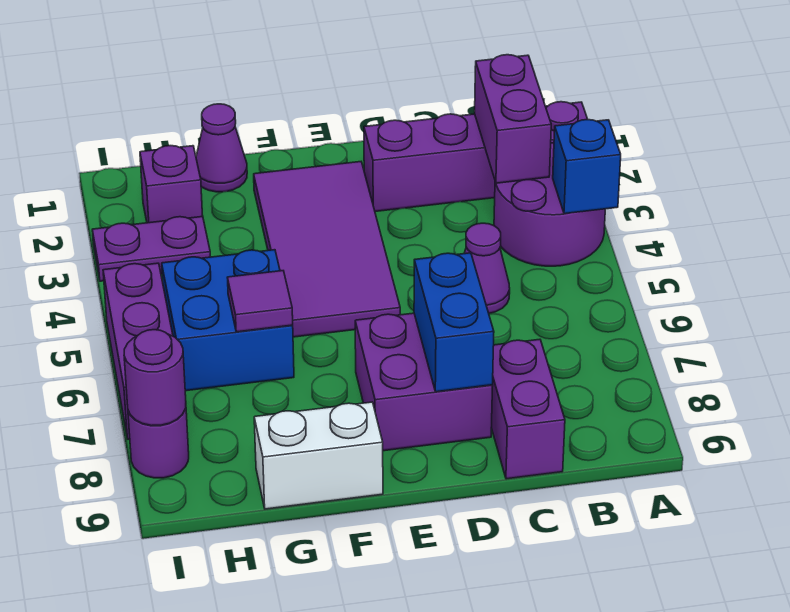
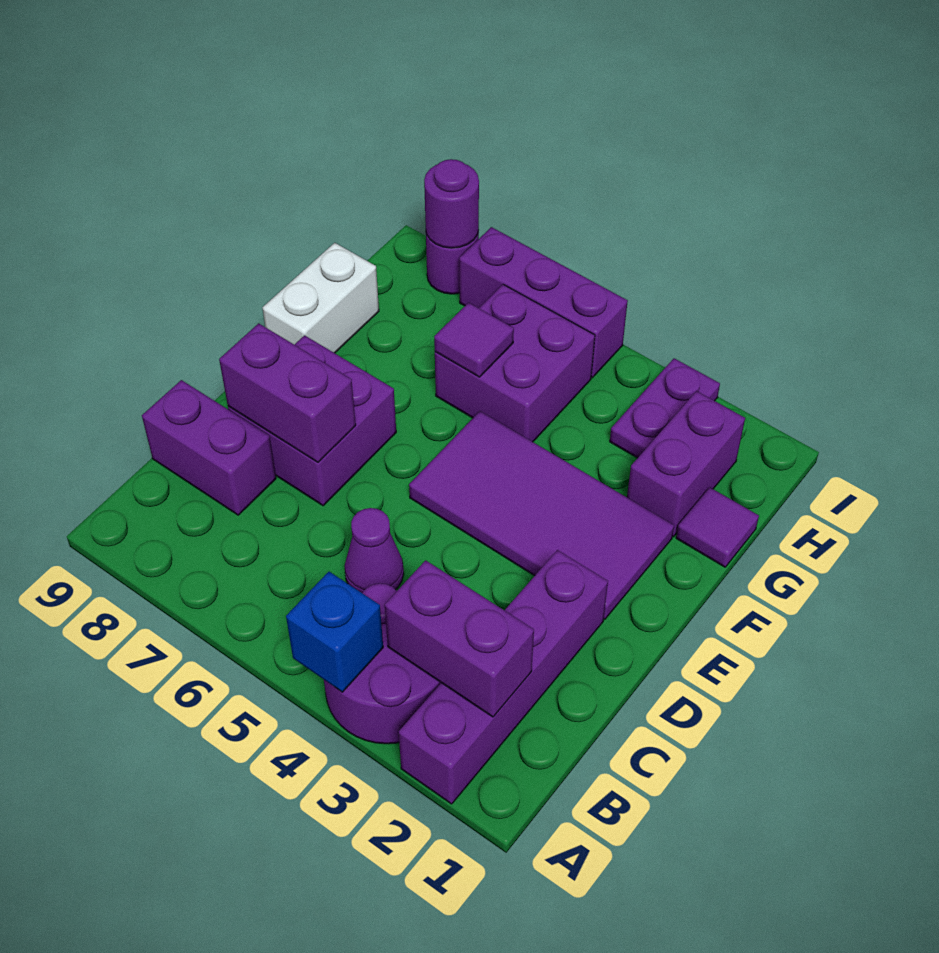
blue brick D7:D8 level 2 -> purple brick D7:D8 level 2
purple cone G1 level 1 -> purple tile G1 level 1
blue brick G5:H6 level 1 -> purple brick G5:H6 level 1
purple brick H2 level 1 -> purple brick G2:H2 level 1

